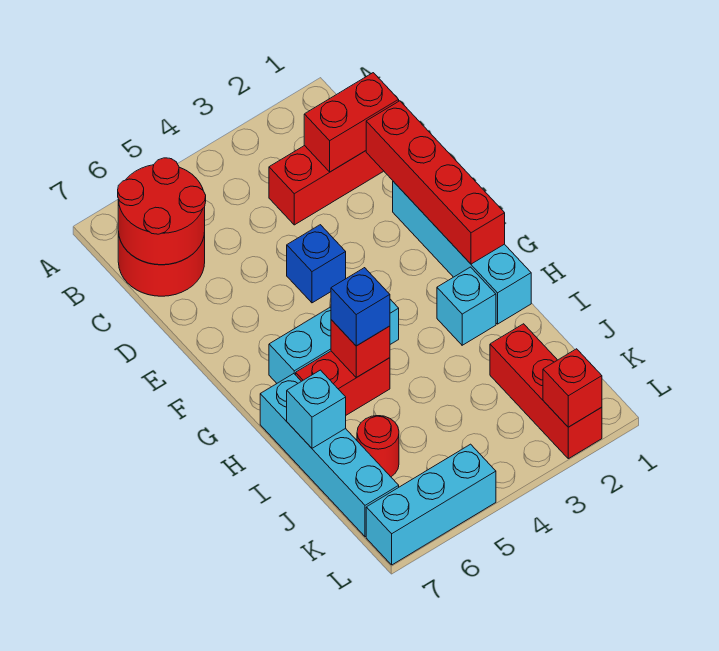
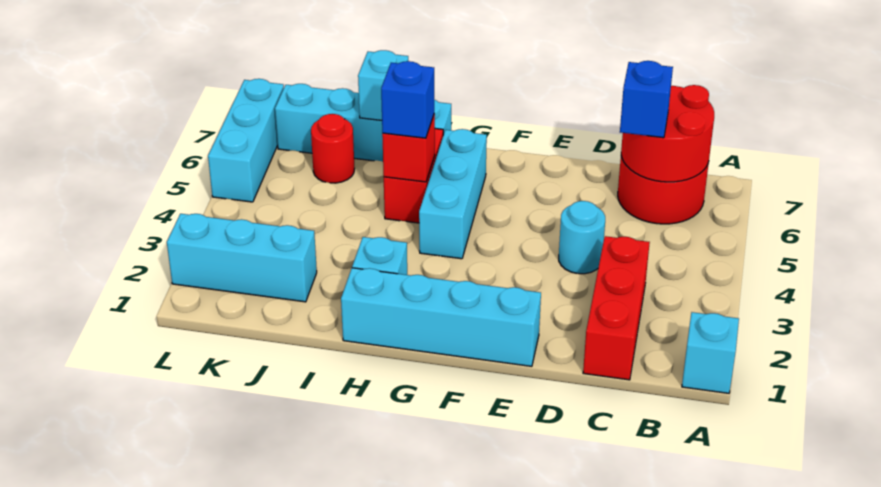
none -> cyan brick A1 level 1
red brick C1:C2 level 2 -> none
red brick D1:G1 level 2 -> none
none -> cyan round brick D4 level 1
blue brick E4 level 1 -> blue brick C6 level 3
red brick J2:L2 level 1 -> cyan brick J2:L2 level 1
red brick L2 level 2 -> none

